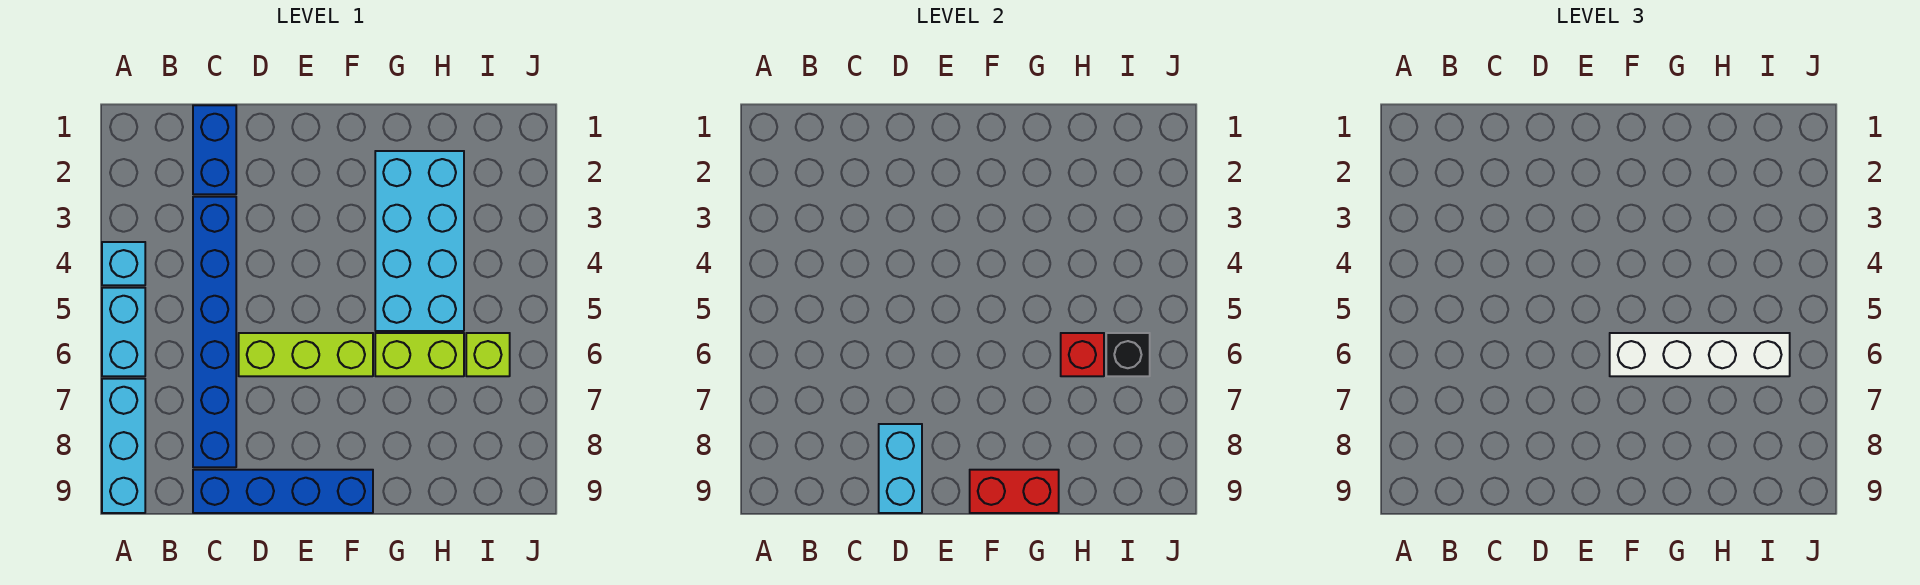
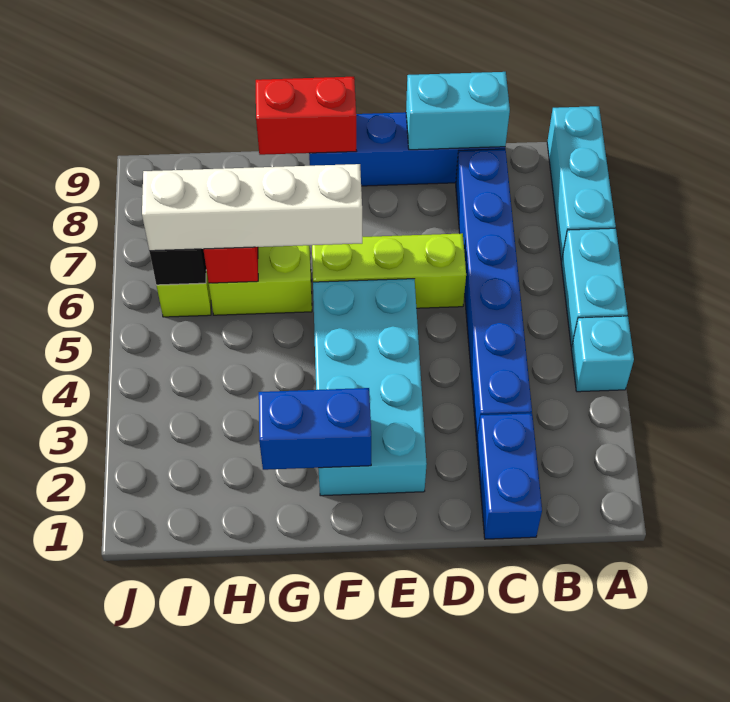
cyan brick D8:D9 level 2 -> cyan brick C9:D9 level 2
none -> blue brick F2:G2 level 2
cyan brick G2:H5 level 1 -> cyan brick E2:F5 level 1

